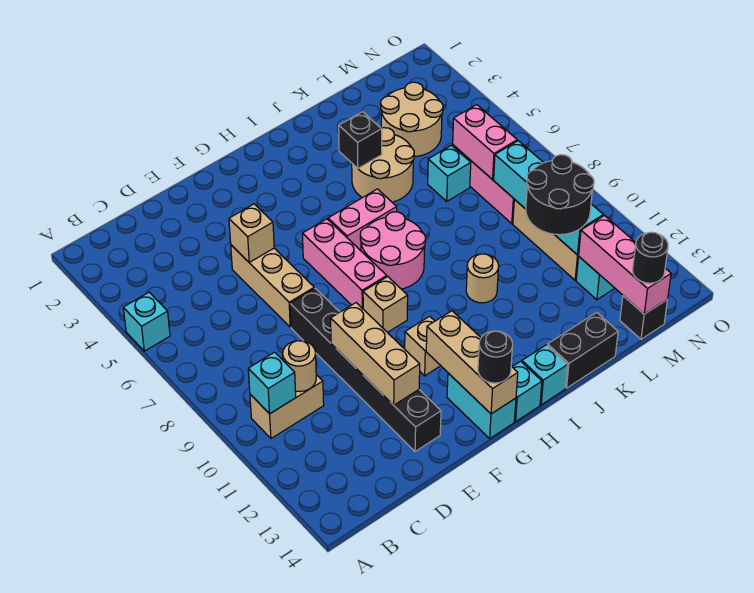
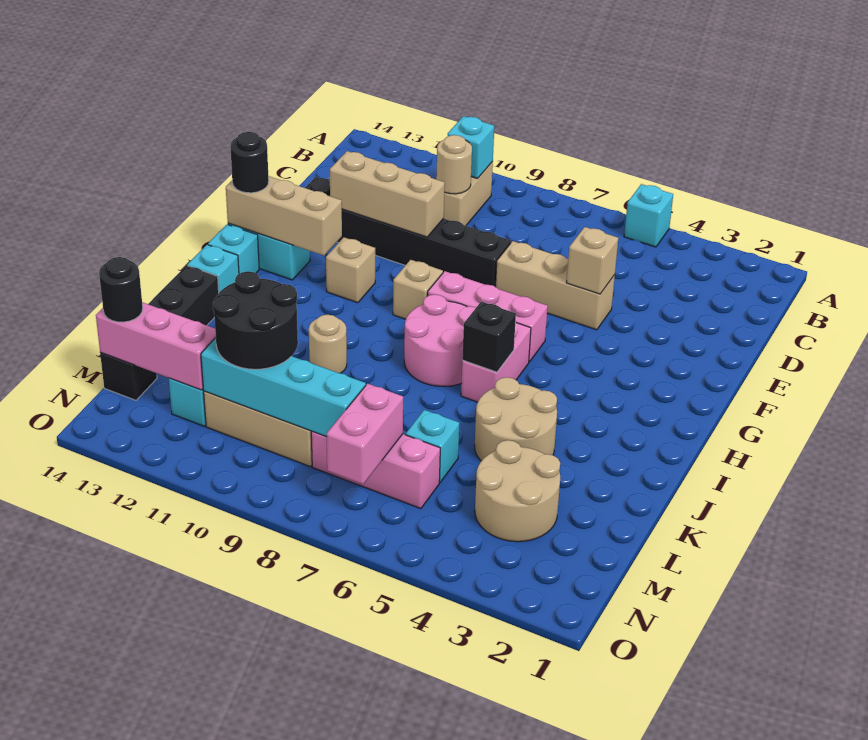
black brick J4 level 2 -> black brick I6 level 2
pink brick M6:M7 level 2 -> pink brick M7:N7 level 2

